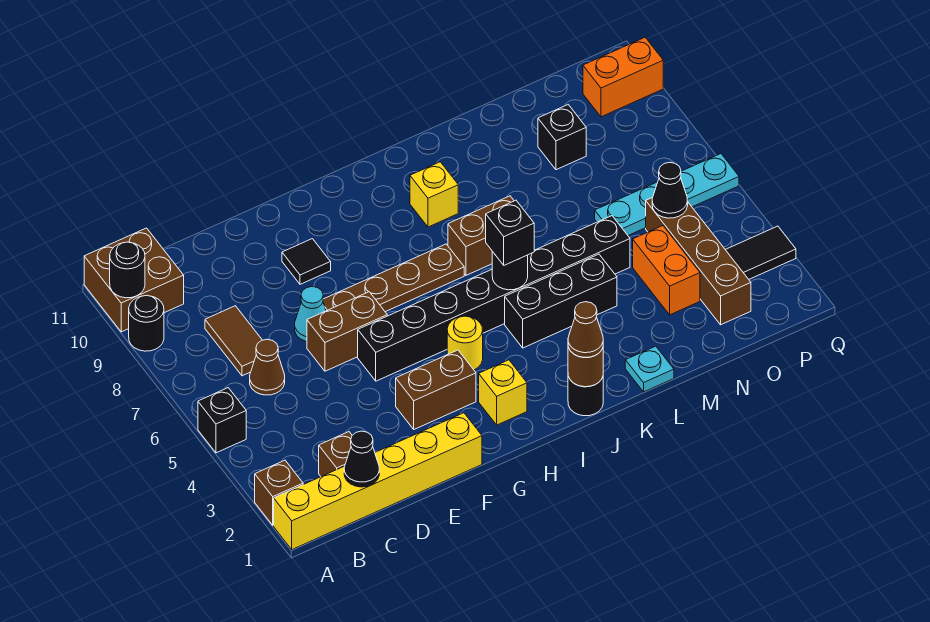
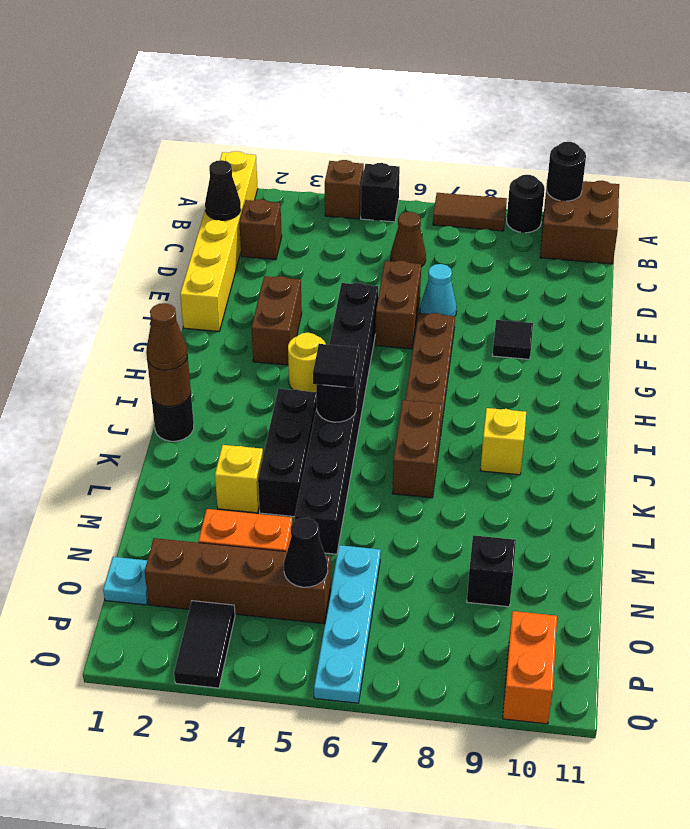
brown brick A2 level 1 -> brown brick A4 level 1
brown tile C7:C8 level 1 -> brown tile A7:A8 level 1
yellow brick H2 level 1 -> yellow brick L3 level 1
black brick J5 level 3 -> black tile J5 level 3
cyan plate L1 level 1 -> cyan plate O1 level 1

